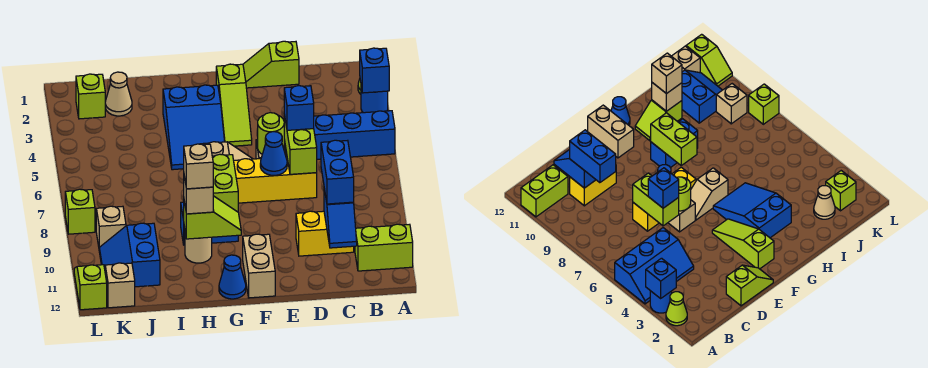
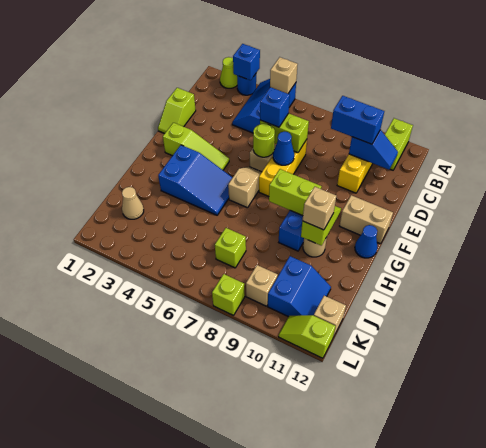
tan brick H10 level 4 -> tan brick A5 level 2
blue slope J10:K11 level 1 top J -> blue slope J10:K11 level 1 top 10
lime brick K2 level 1 -> lime brick J7 level 1

